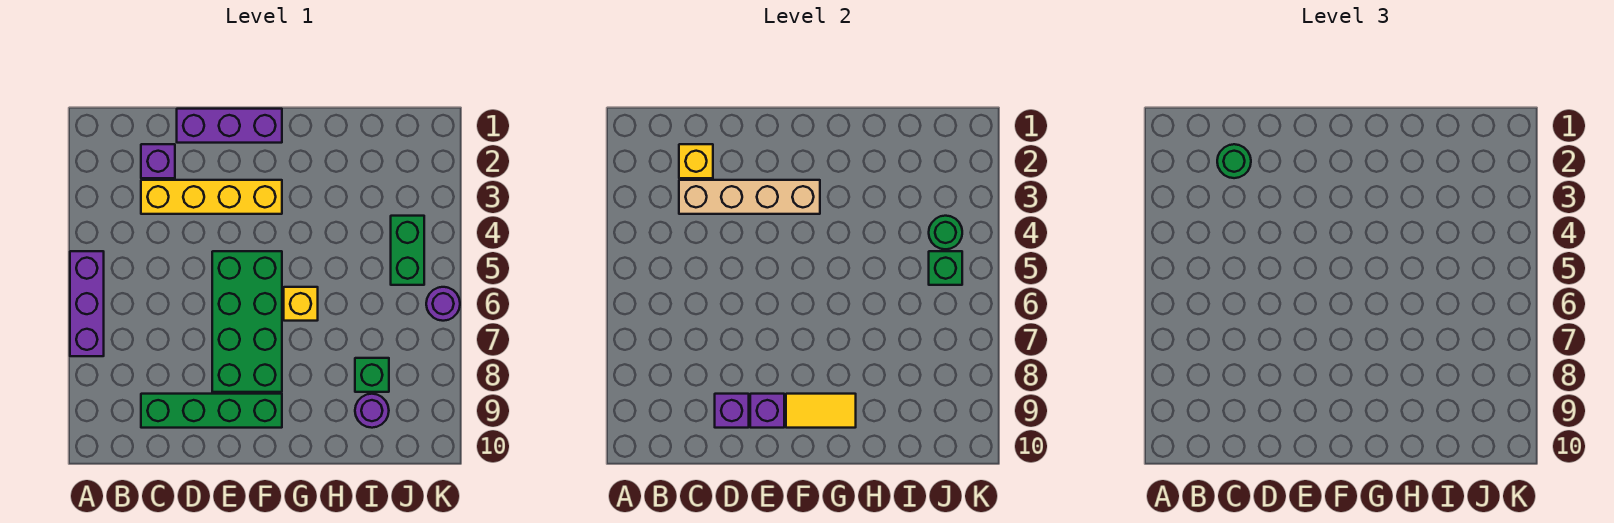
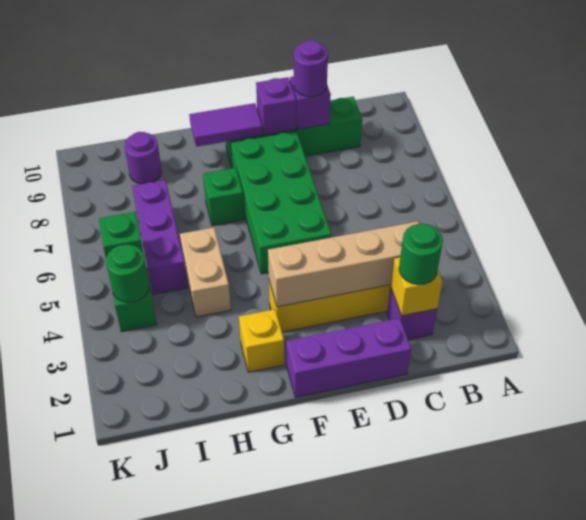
purple brick A5:A7 level 1 -> purple brick I5:I7 level 1
yellow tile F9:G9 level 2 -> purple tile F9:G9 level 2
yellow brick G6 level 1 -> yellow brick G2 level 1
none -> tan brick H4:H5 level 1
green brick I8 level 1 -> green brick G7 level 1
purple round brick K6 level 1 -> purple round brick D9 level 3

